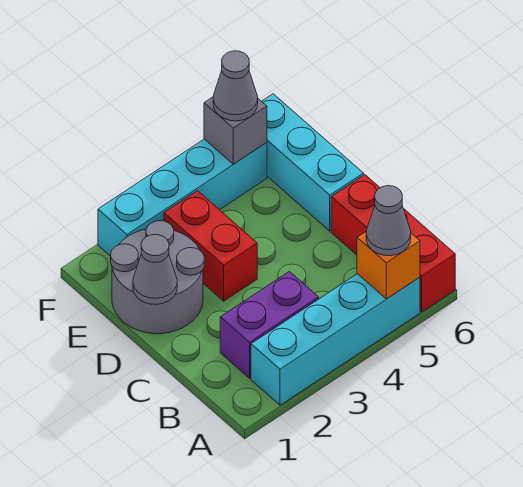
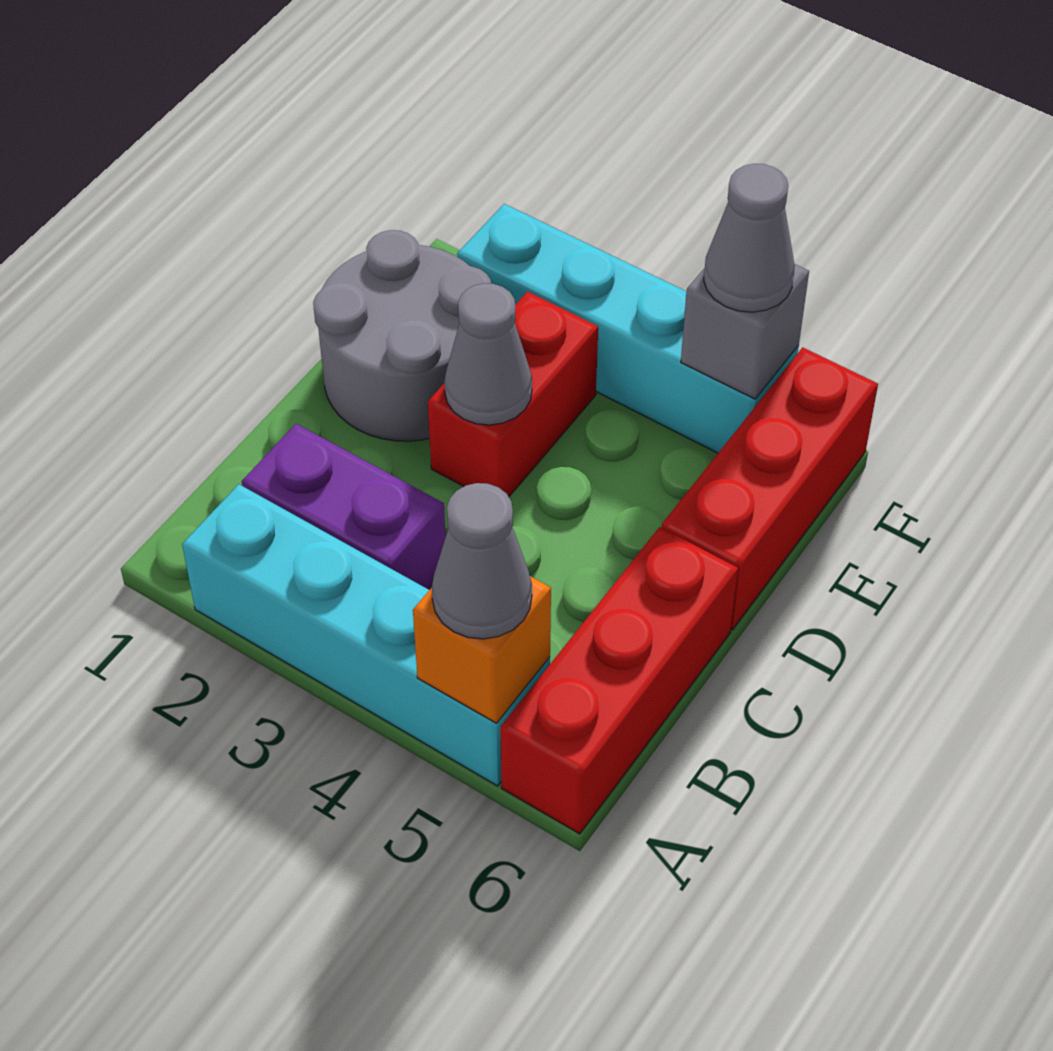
grey cone D1 level 2 -> grey cone D3 level 2
cyan brick D6:F6 level 1 -> red brick D6:F6 level 1

